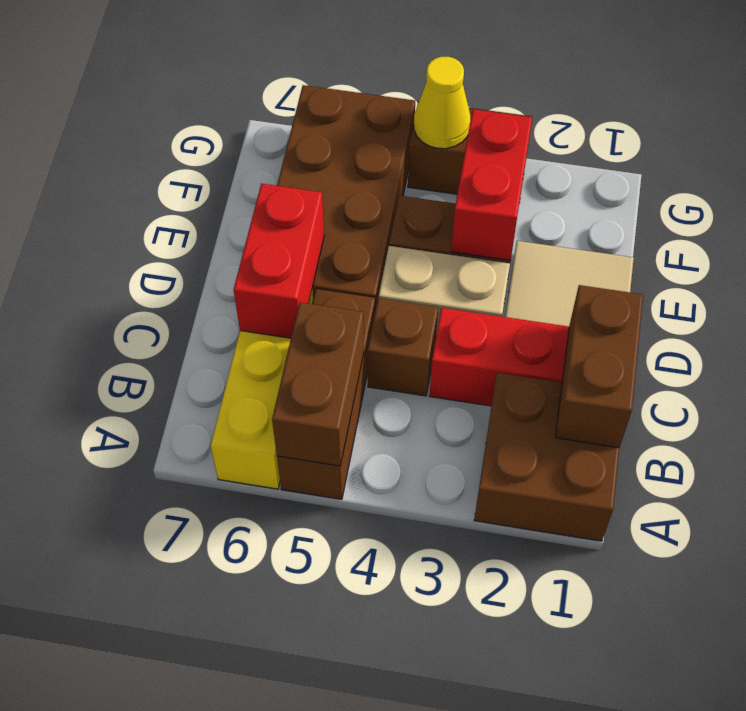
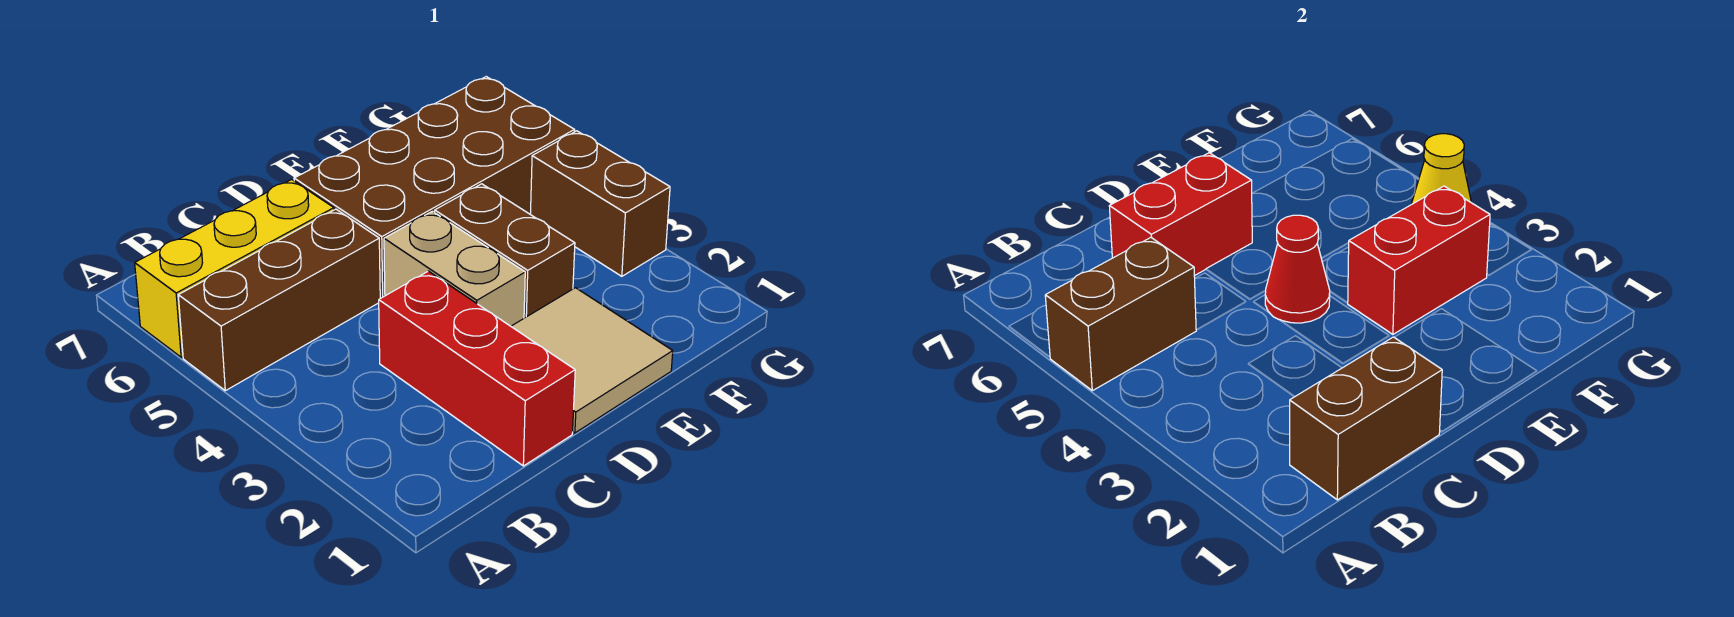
brown brick A1:B2 level 1 -> none
brown brick C4 level 1 -> none
none -> red cone D4 level 2

